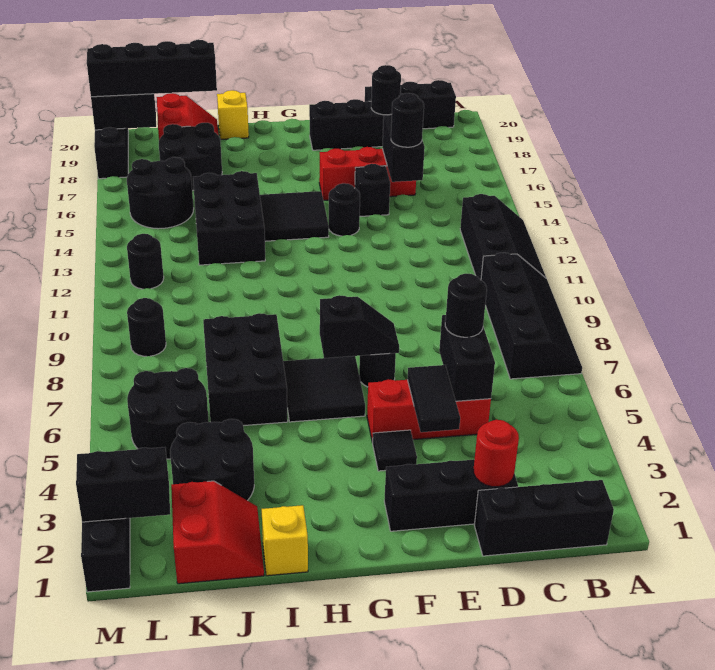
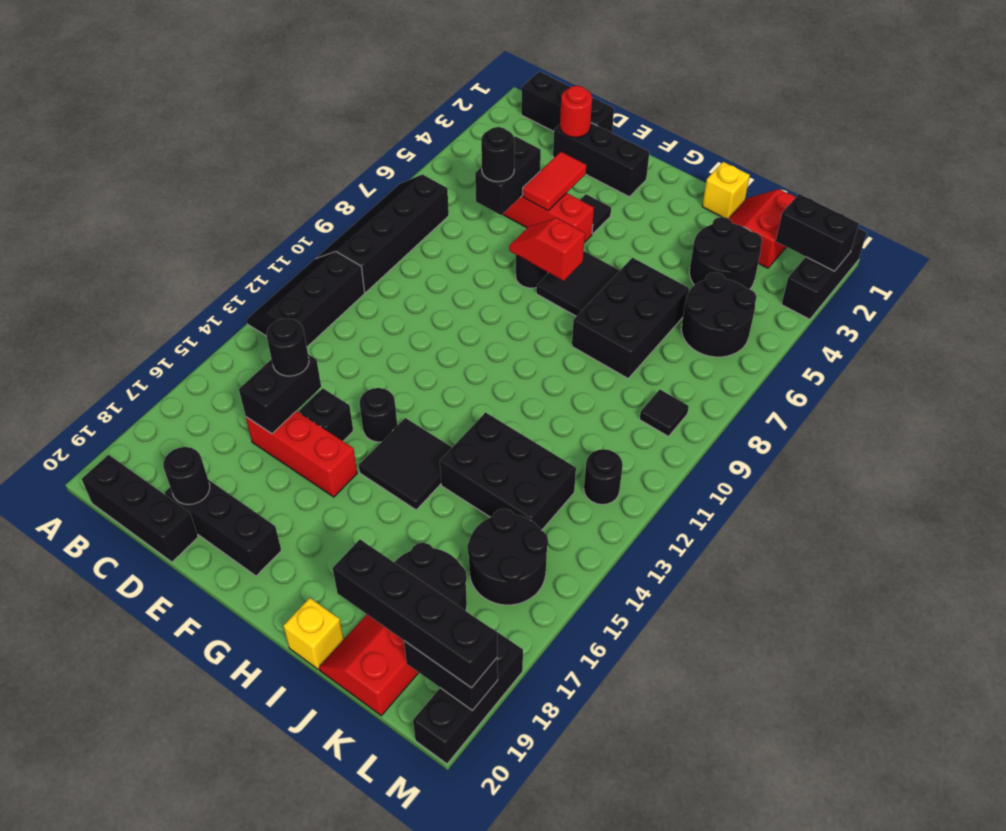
black tile E4:E5 level 2 -> red tile E4:E5 level 2
black slope F7:G7 level 2 top G -> red slope F7:G7 level 2 top G
black brick I13:J15 level 1 -> black brick I13:K14 level 1
black round brick L9 level 1 -> black tile L9 level 1

